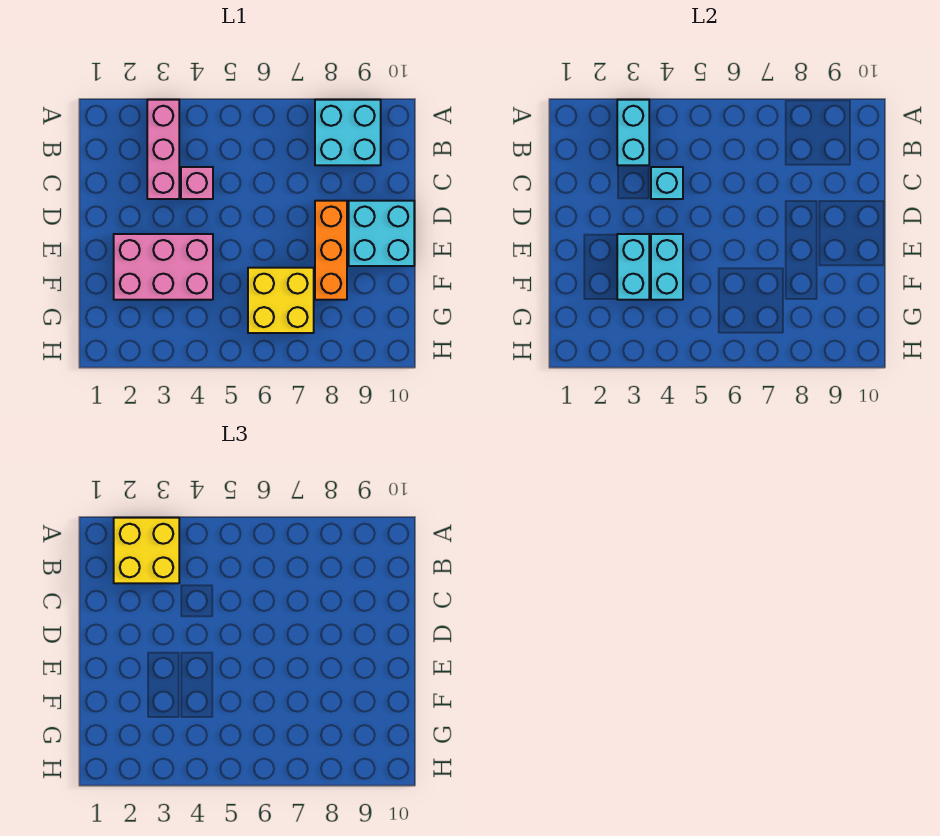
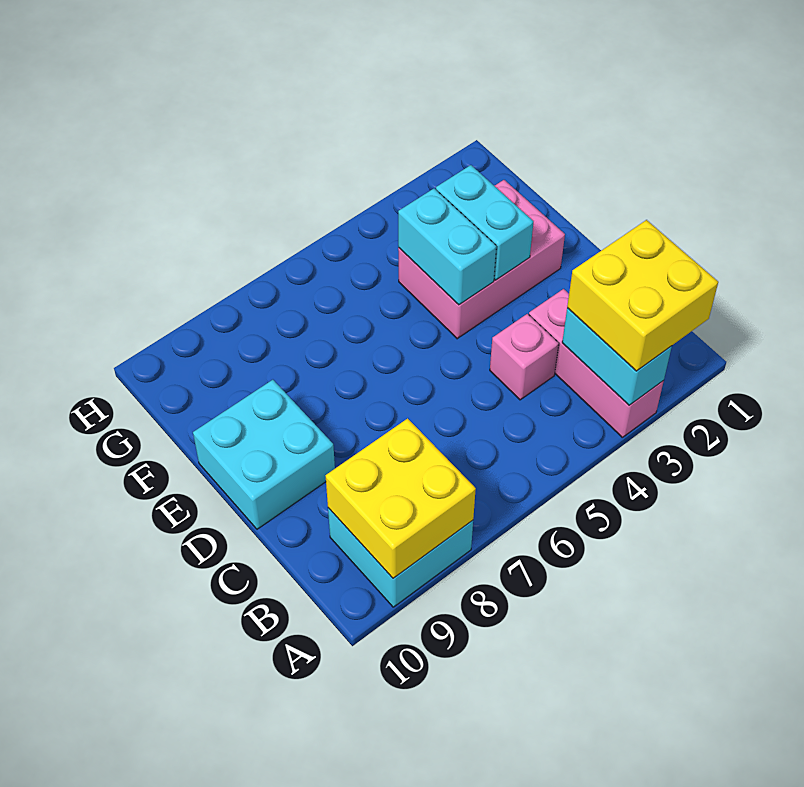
cyan brick C4 level 2 -> none
orange brick D8:F8 level 1 -> none
yellow brick F6:G7 level 1 -> yellow brick A8:B9 level 2

